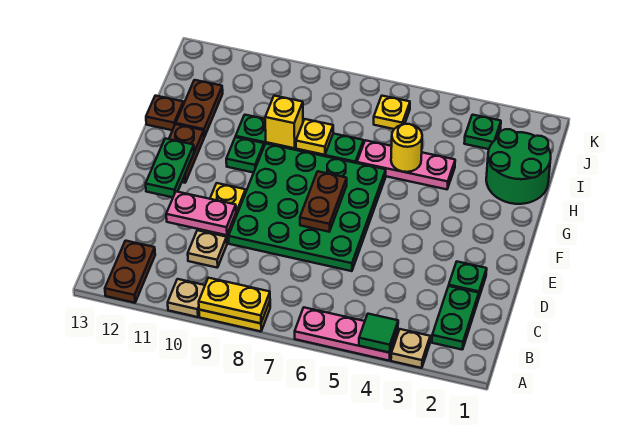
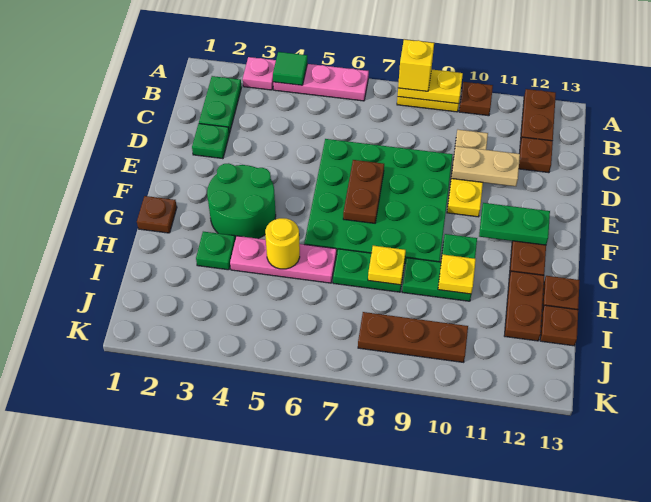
tan plate A3 level 1 -> pink plate A3 level 1
tan plate A10 level 1 -> brown plate A10 level 1
none -> brown plate C12 level 1
pink plate D10:D11 level 2 -> tan plate D10:D11 level 2
green plate E12:F12 level 2 -> green plate F11:F12 level 2
none -> brown plate G1 level 1
green round brick H1:I2 level 1 -> green round brick F3:G4 level 1
yellow brick H9 level 2 -> yellow brick A8 level 3
none -> brown plate I13 level 1
green plate J3 level 1 -> green plate H3 level 1
yellow plate J6 level 1 -> yellow plate H10 level 2
none -> brown plate J8:J10 level 1

